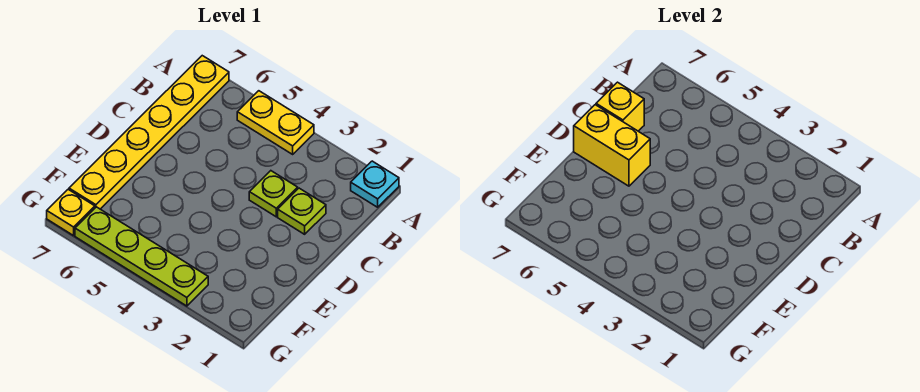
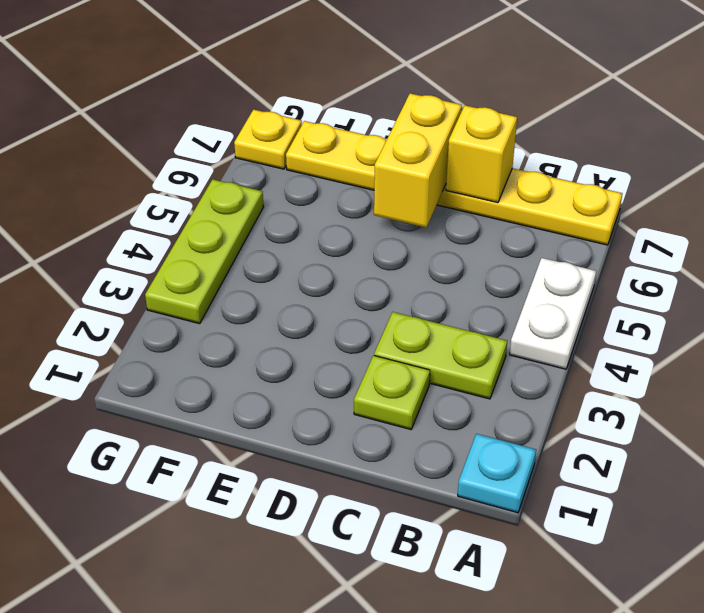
yellow plate A4:A5 level 1 -> white plate A4:A5 level 1
lime plate C3 level 1 -> lime plate B3:C3 level 1
lime plate G3:G6 level 1 -> lime plate G3:G5 level 1

